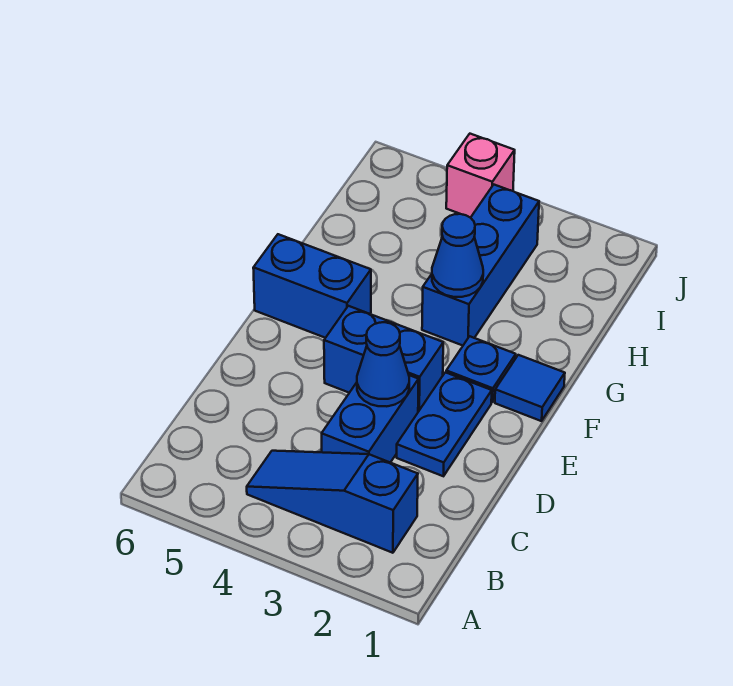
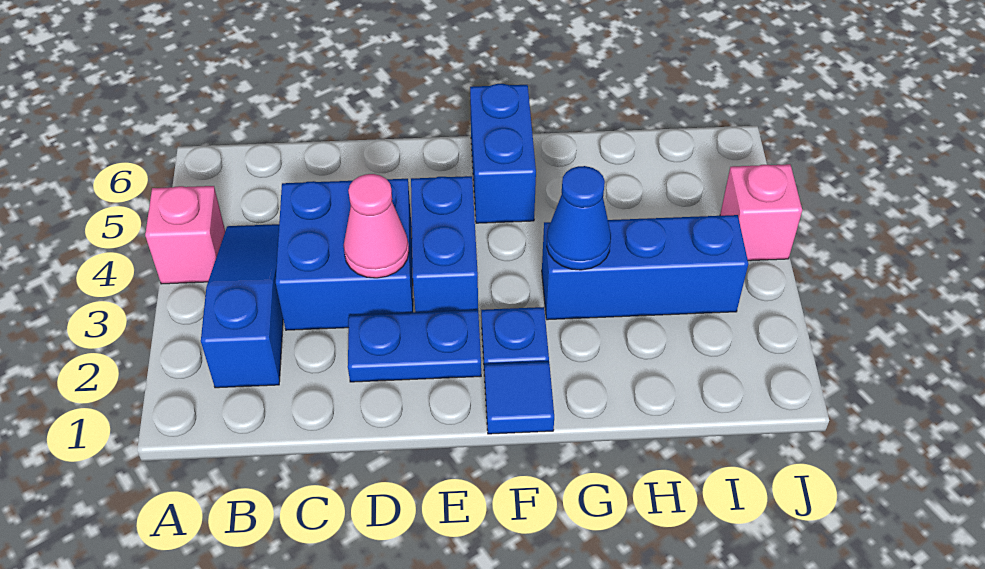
none -> pink brick A4 level 1
blue brick C3:D3 level 1 -> blue brick C3:D4 level 1
blue cone D3 level 2 -> pink cone D3 level 2

